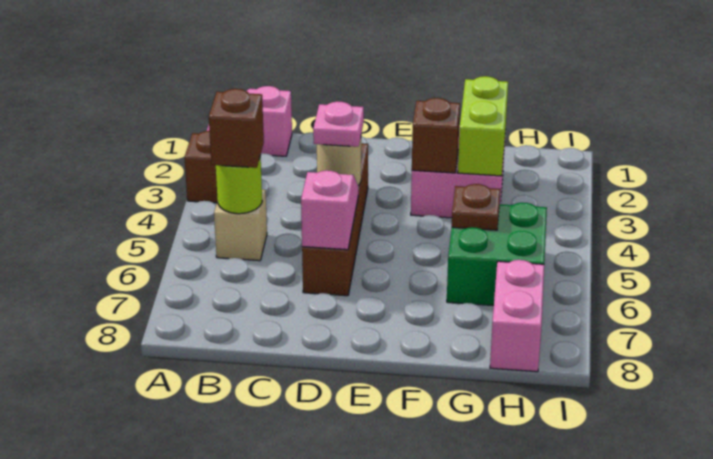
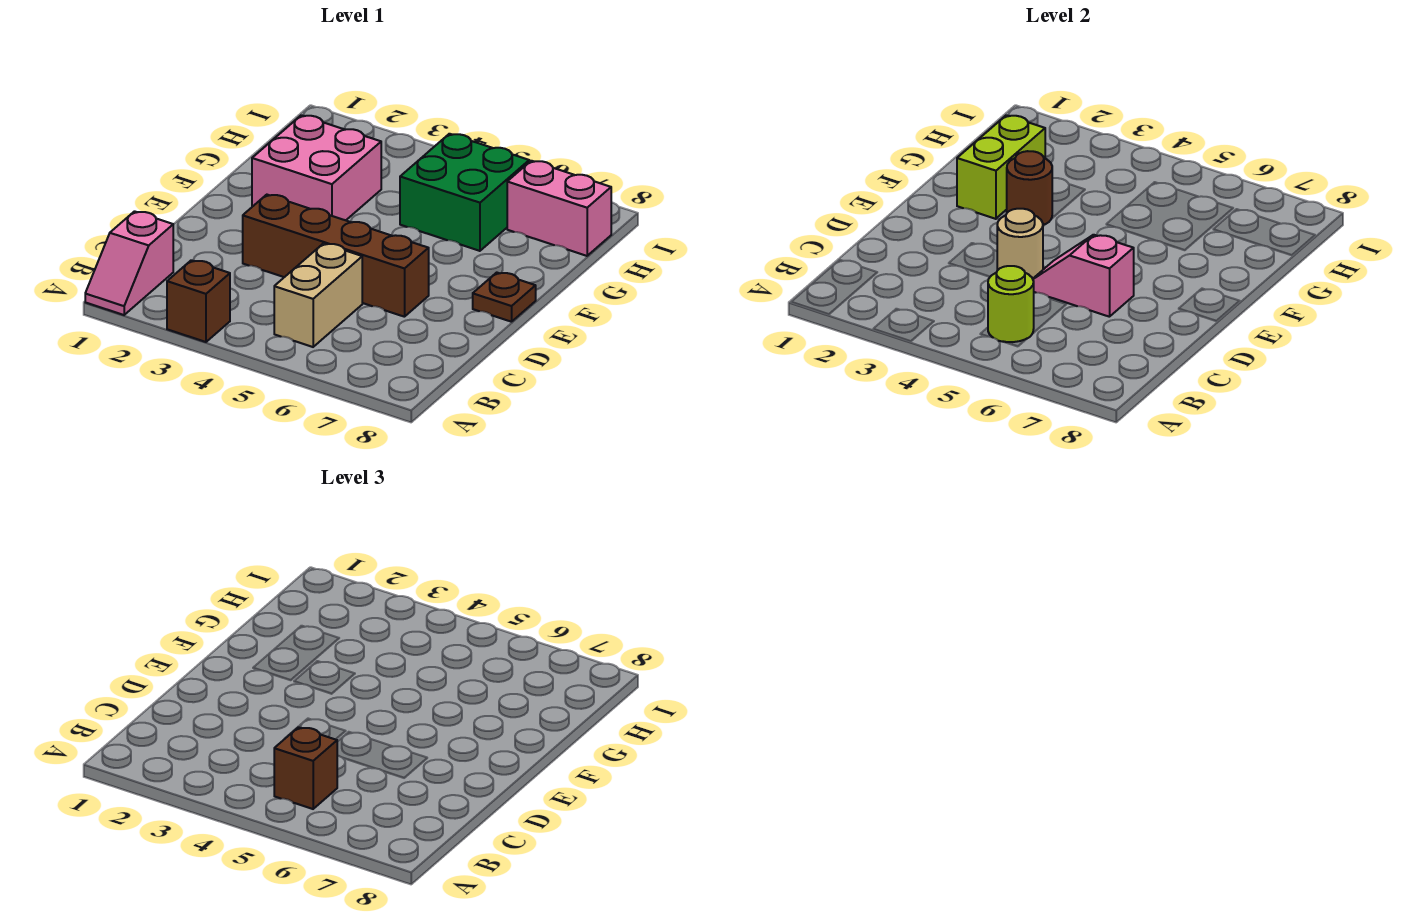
tan brick B5 level 1 -> tan brick B5:C5 level 1
pink plate D4 level 3 -> none
brown brick F3 level 2 -> brown round brick F3 level 2
lime brick G2:G3 level 2 -> lime brick F2:G2 level 2
brown plate G5 level 2 -> brown plate E8 level 1

